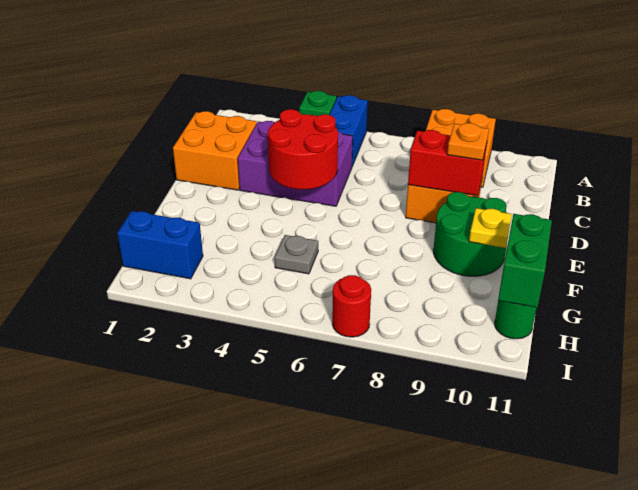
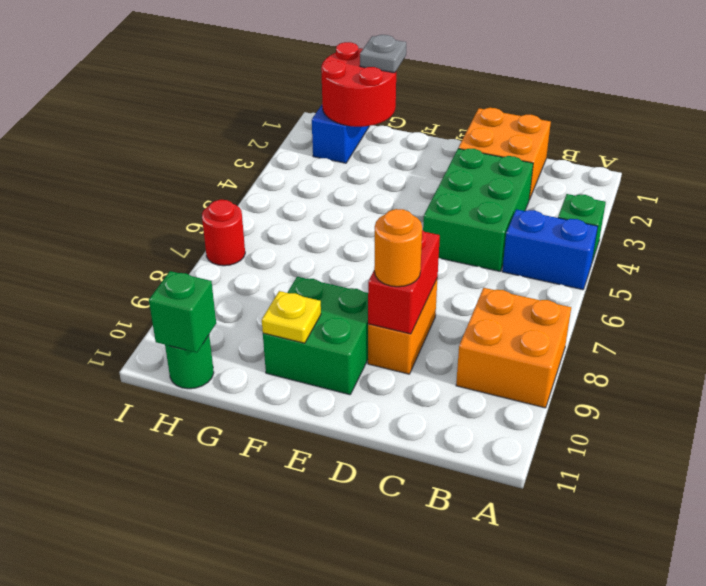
purple brick C3:D5 level 1 -> green brick C3:D5 level 1
red round brick D4:E5 level 2 -> red round brick G1:H2 level 2
orange plate D9 level 3 -> orange round brick D9 level 3
green round brick E9:F10 level 1 -> green brick E9:F10 level 1
grey plate G5 level 1 -> grey plate G1 level 3
green brick G11:H11 level 2 -> green brick H11 level 2

